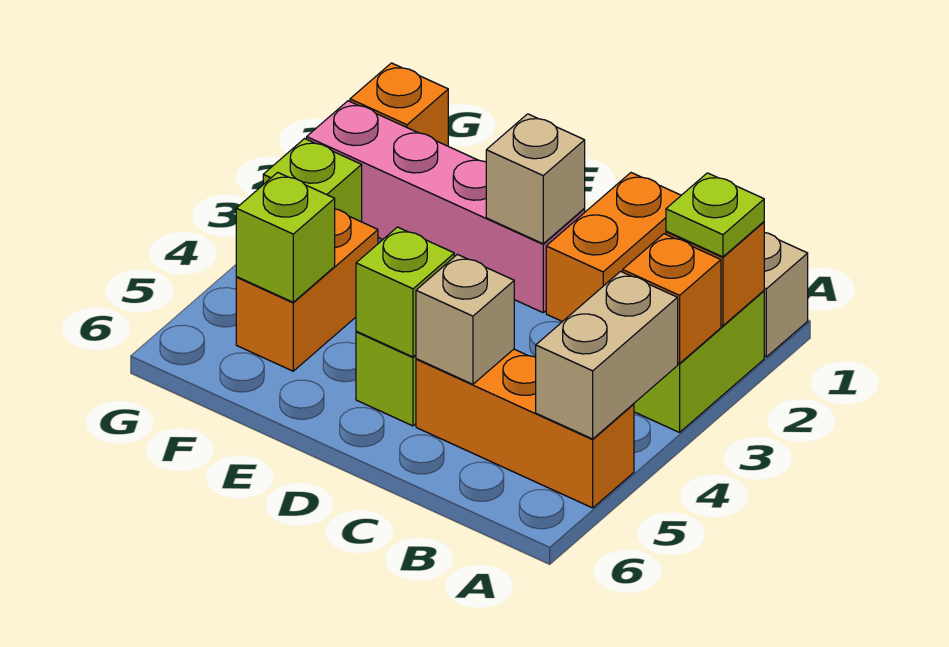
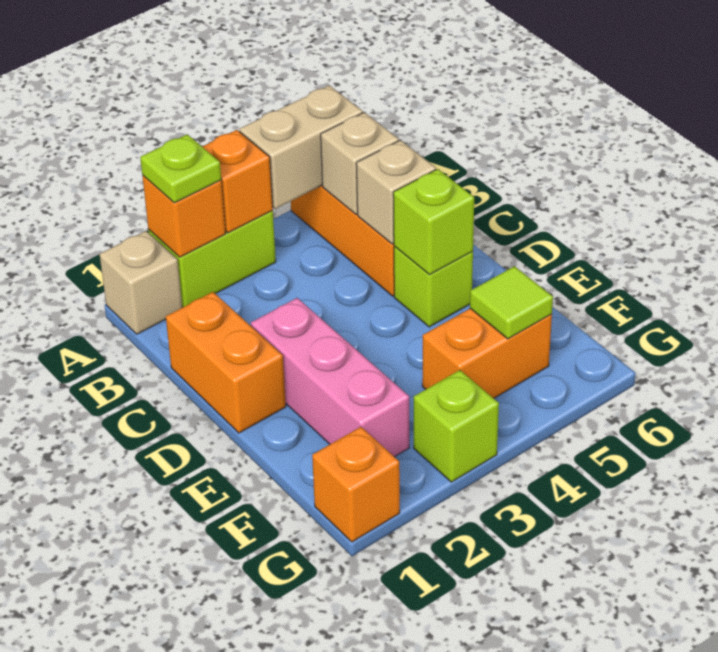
orange brick C1:C2 level 1 -> orange brick C1:D1 level 1
pink brick D2:G2 level 1 -> pink brick D2:F2 level 1
tan brick D2 level 2 -> tan brick B5 level 2
lime brick F5 level 2 -> lime tile F5 level 2

